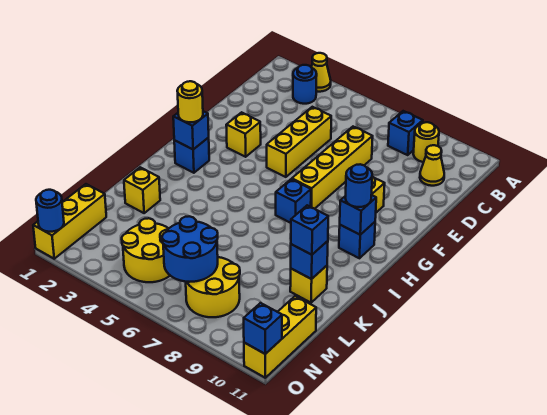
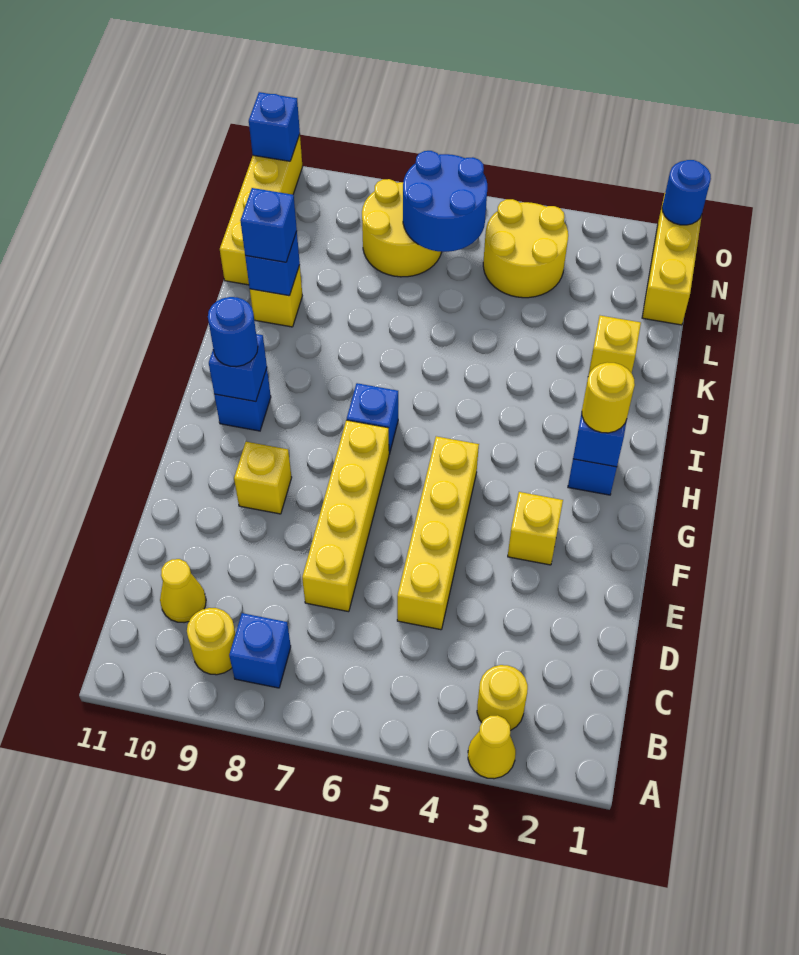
blue round brick B3 level 1 -> yellow round brick B3 level 1
yellow brick D5:F5 level 1 -> yellow brick D5:G5 level 1
yellow brick M11:O11 level 1 -> yellow brick L11:O11 level 1

